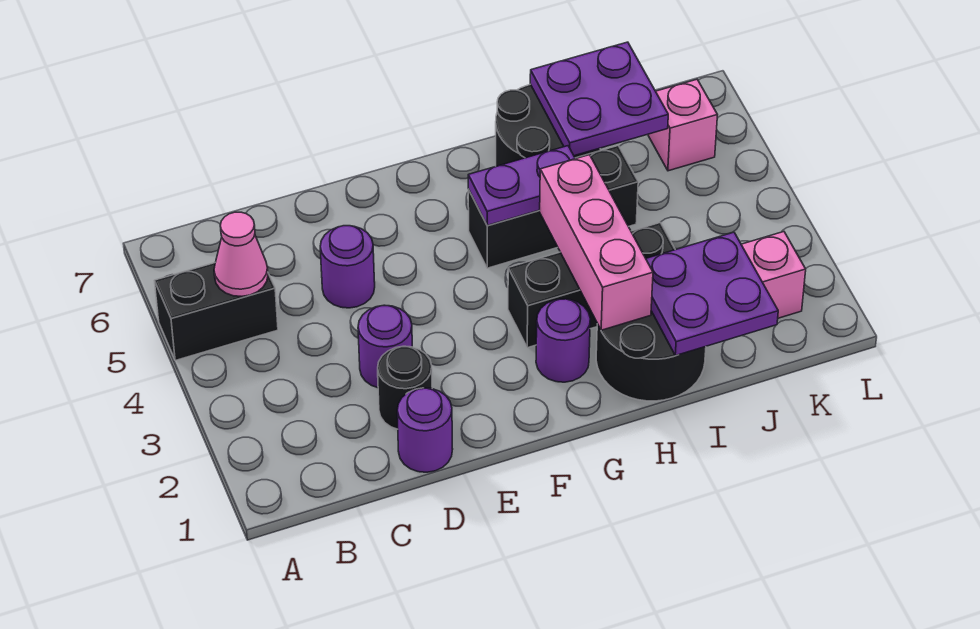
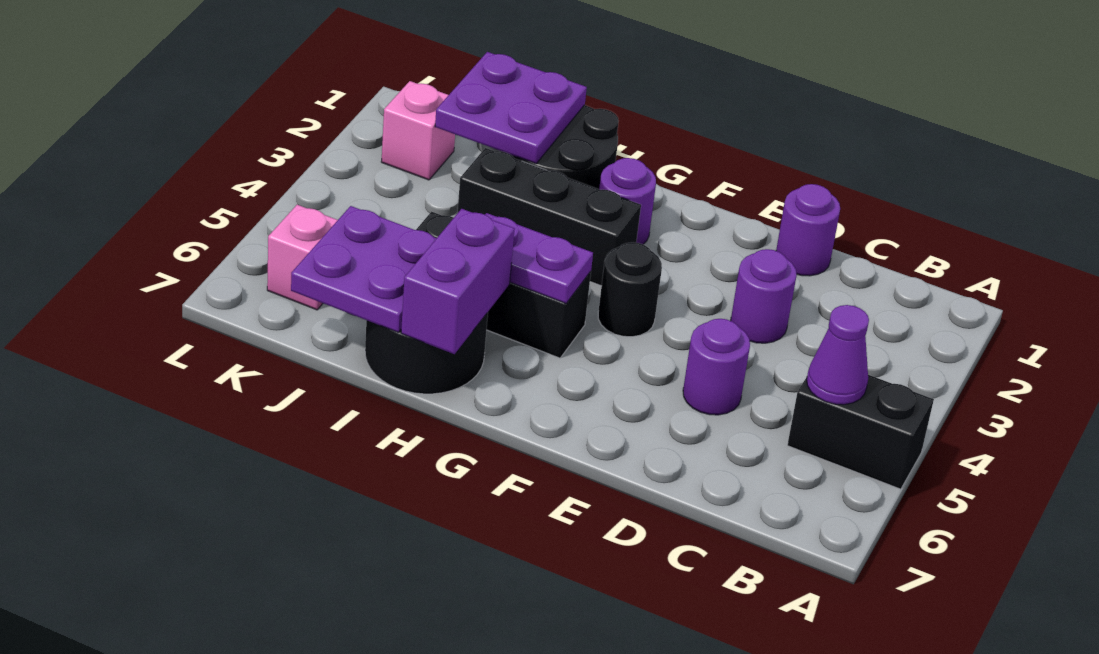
pink cone B5 level 2 -> purple cone B5 level 2
black round brick D2 level 1 -> black round brick F4 level 1
pink brick H2:H4 level 2 -> none
none -> purple brick H6:H7 level 2

